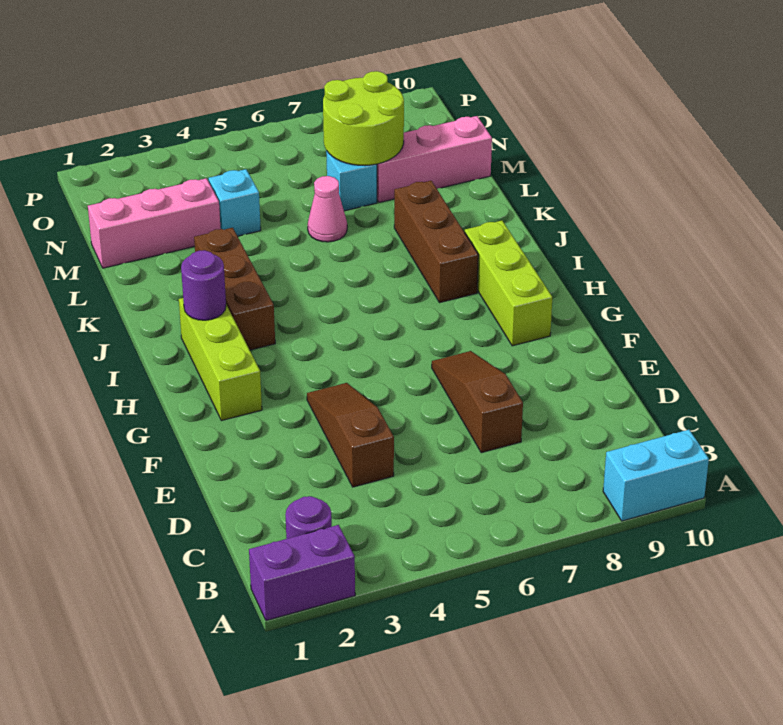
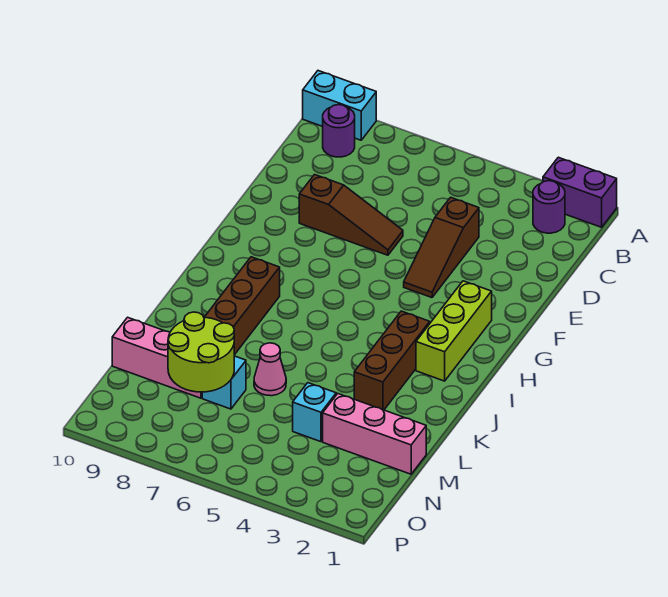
brown slope D7:F7 level 1 top D -> brown slope E6:E8 level 1 top 8
lime brick G9:I9 level 1 -> none
purple round brick I2 level 2 -> purple round brick B9 level 1

